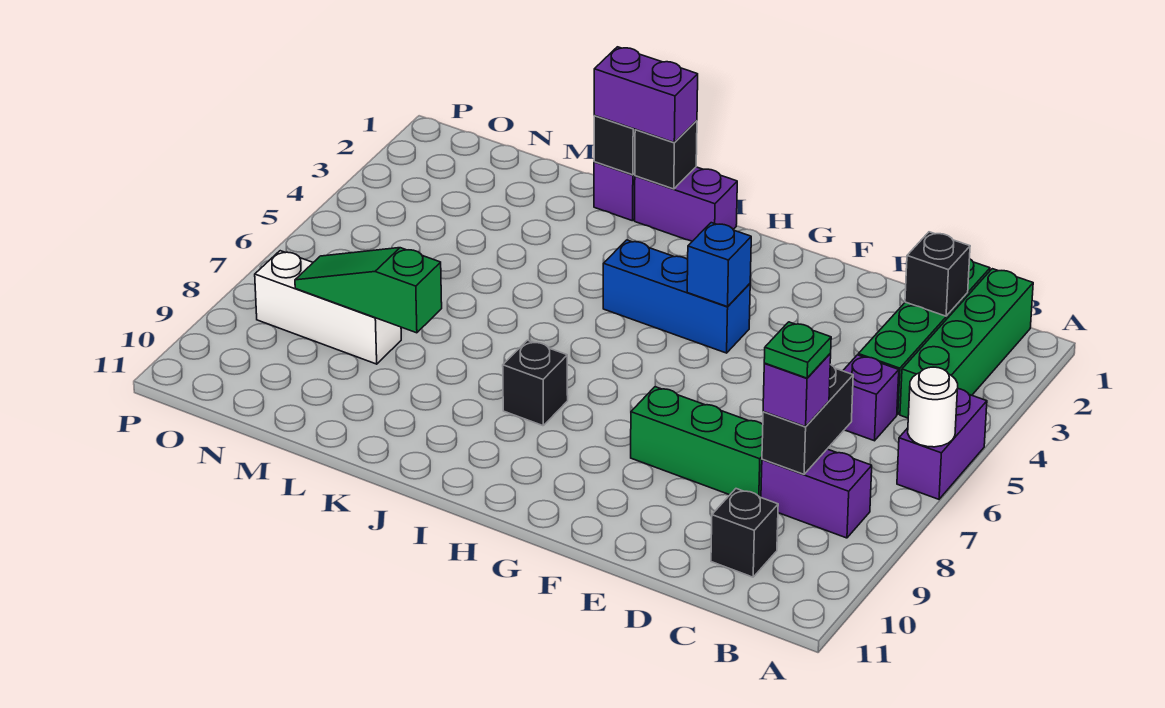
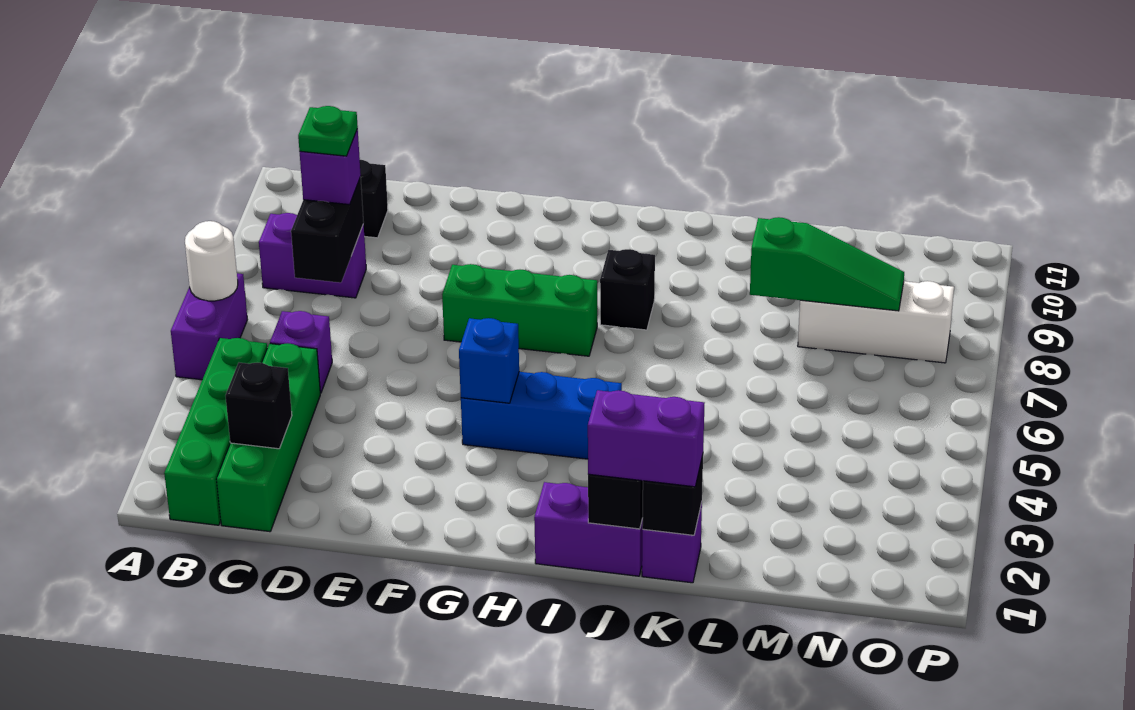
green brick D8:F8 level 1 -> green brick F7:H7 level 1

